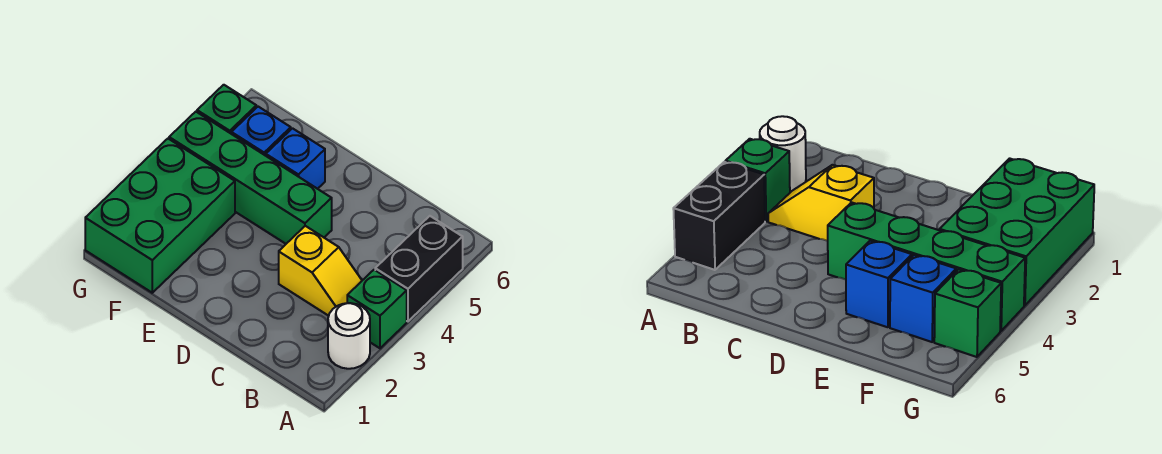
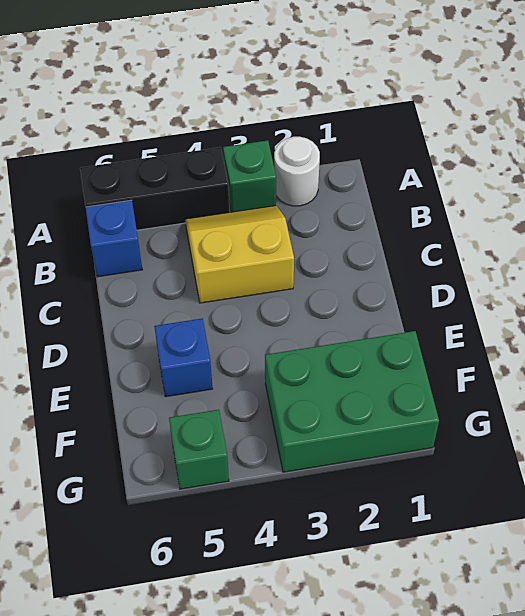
black brick A4:A5 level 1 -> black brick A4:A6 level 1
yellow slope B3:C3 level 1 top C -> yellow slope B3:C4 level 1 top C
green brick D4:G4 level 1 -> none
blue brick F5 level 1 -> blue brick B6 level 1

